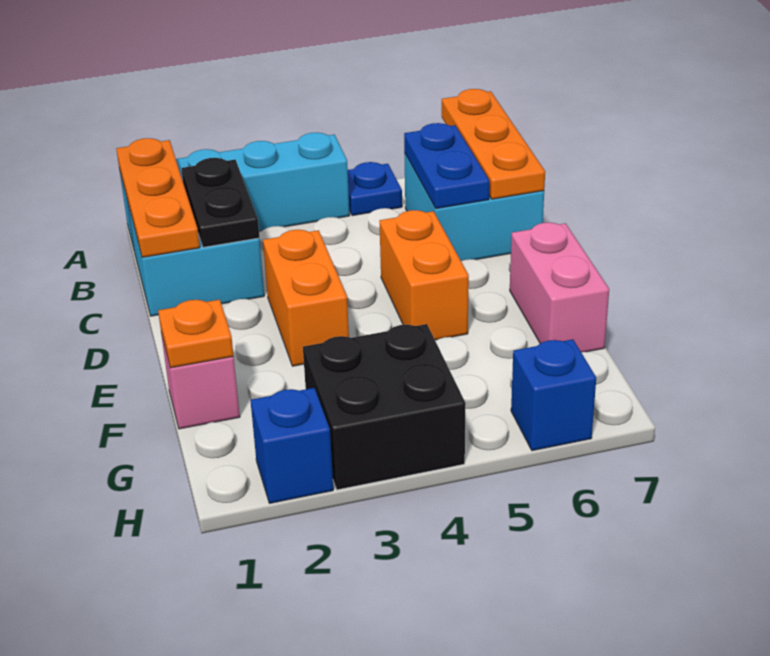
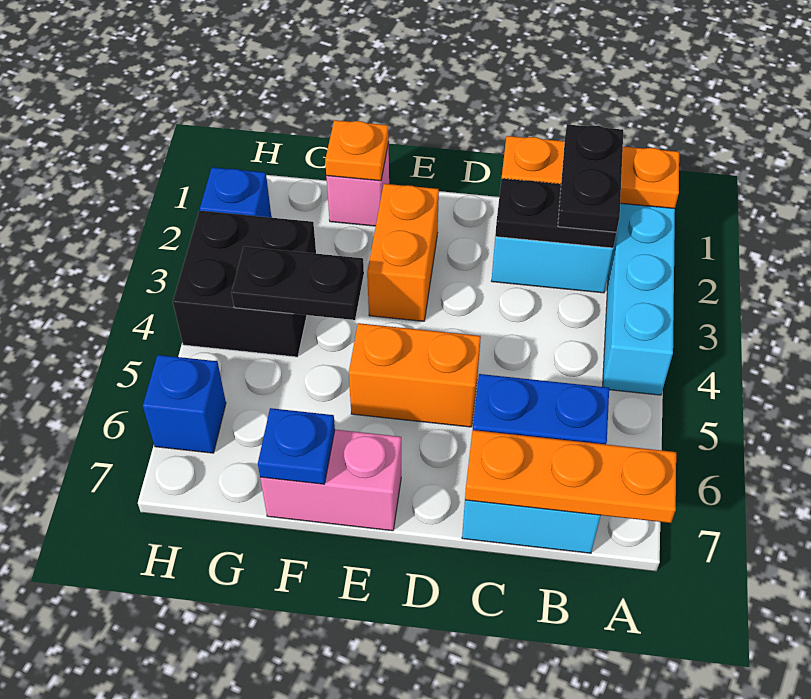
blue plate A5 level 1 -> blue plate F7 level 2
none -> black plate B1:B2 level 3
orange brick D3:E3 level 1 -> orange brick E2:E3 level 1
none -> black plate F4:G4 level 2

